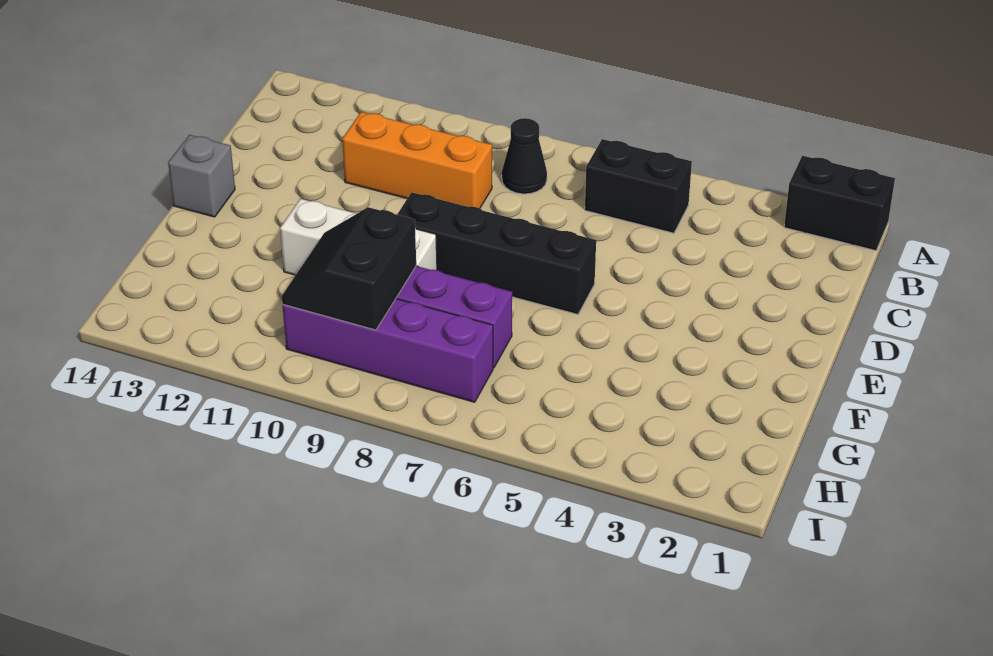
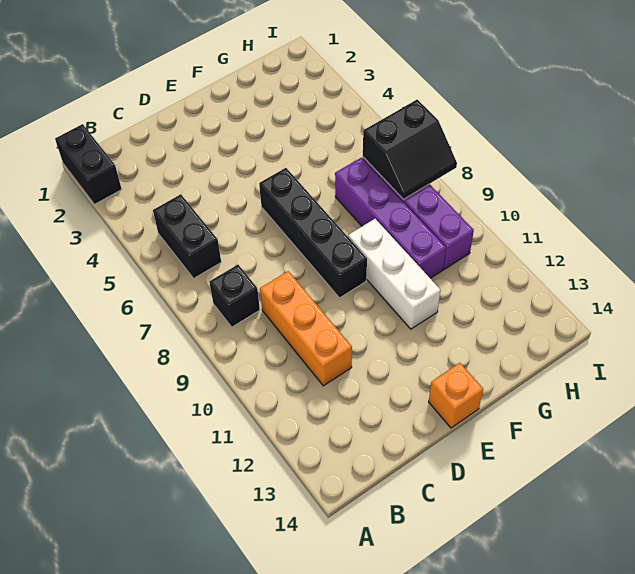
black cone B8 level 1 -> black brick B8 level 1
grey brick E14 level 1 -> orange brick E14 level 1
black slope G9:H10 level 2 top 9 -> black slope H7:I8 level 2 top 7

